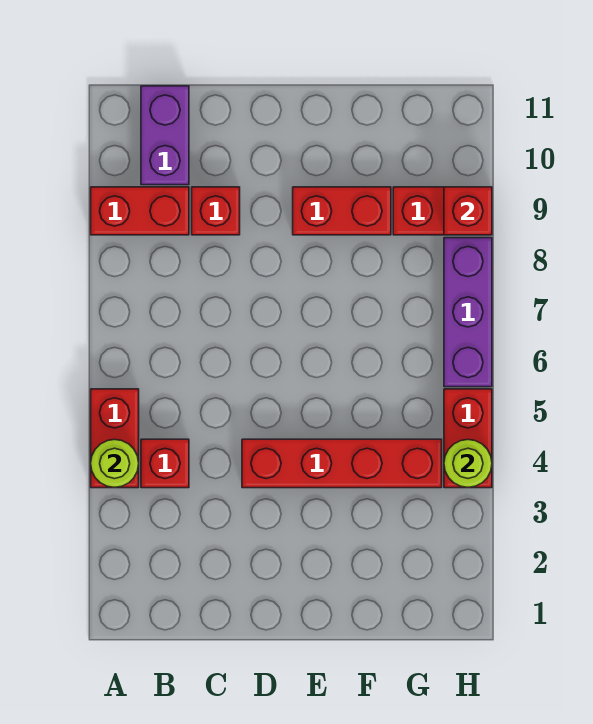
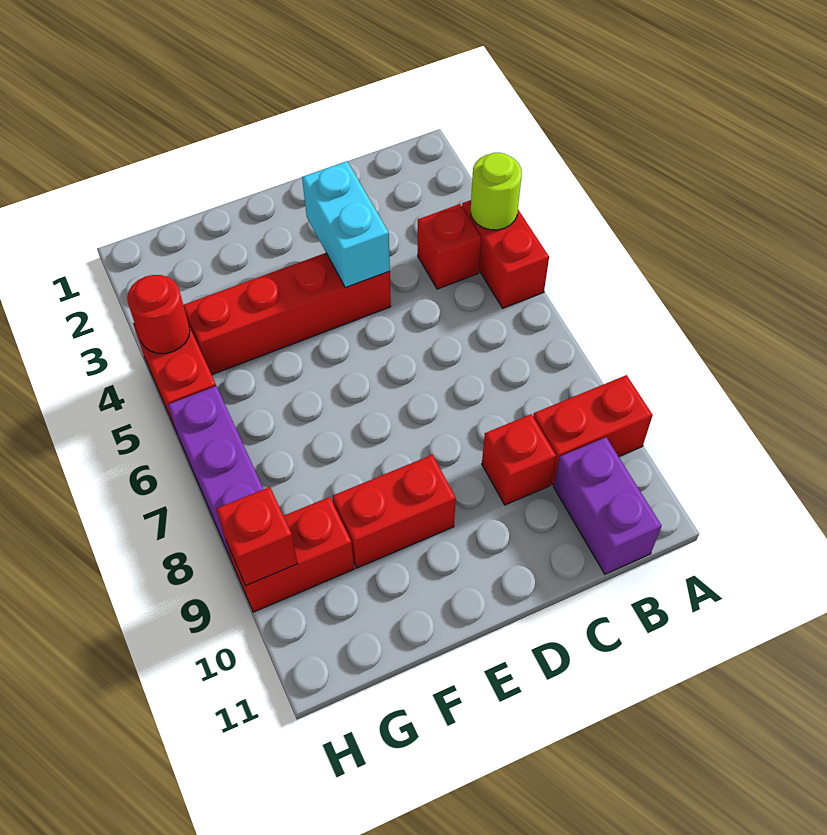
none -> cyan brick D3:D4 level 2
lime round brick H4 level 2 -> red round brick H4 level 2

